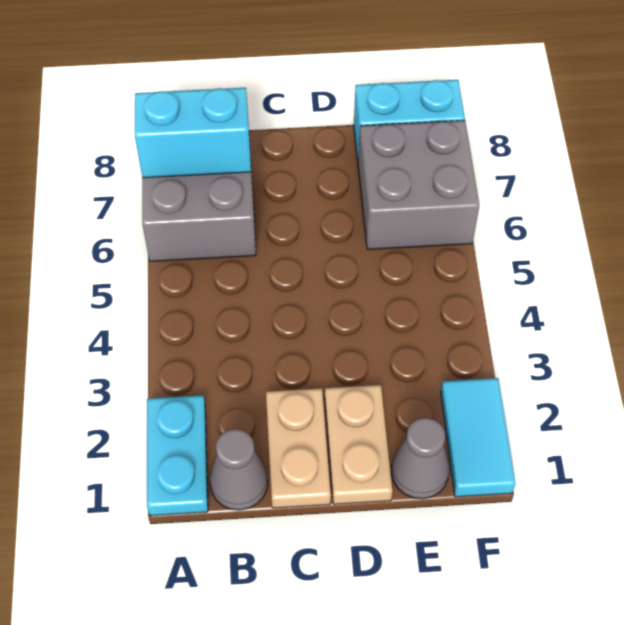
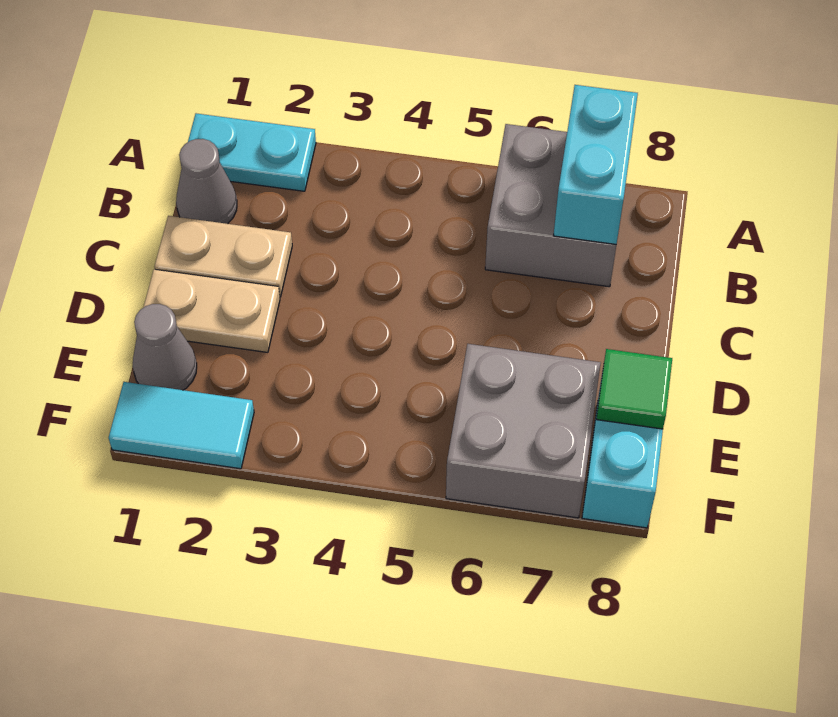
none -> green tile E8 level 2

